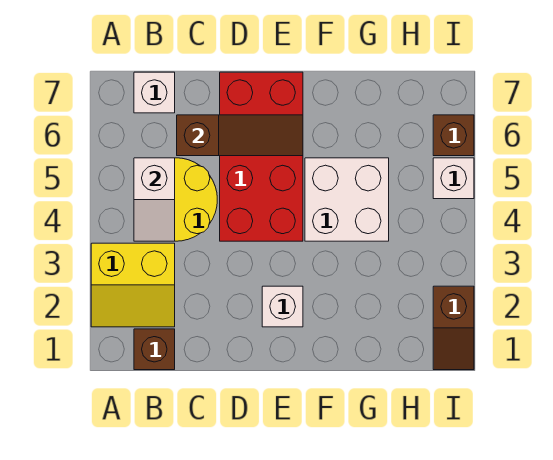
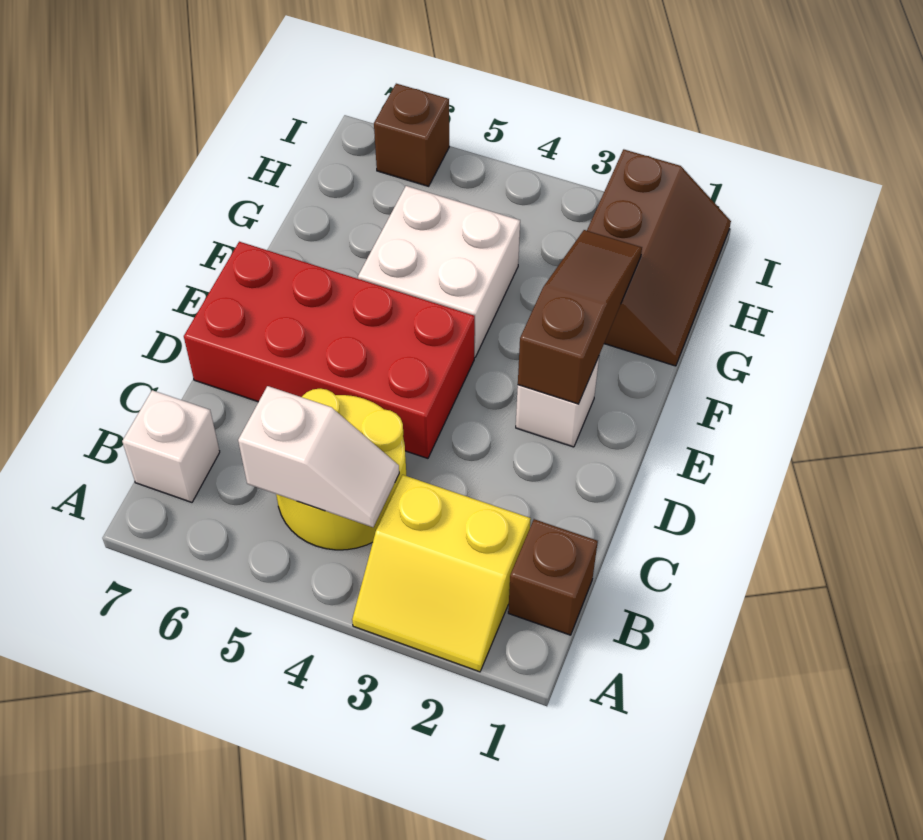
yellow slope A2:B3 level 1 top 3 -> yellow slope A2:B3 level 1 top B
brown slope C6:E6 level 2 top C -> brown slope E2:G2 level 2 top E
brown slope I1:I2 level 1 top 2 -> brown slope G1:I2 level 1 top 2
white brick I5 level 1 -> none

